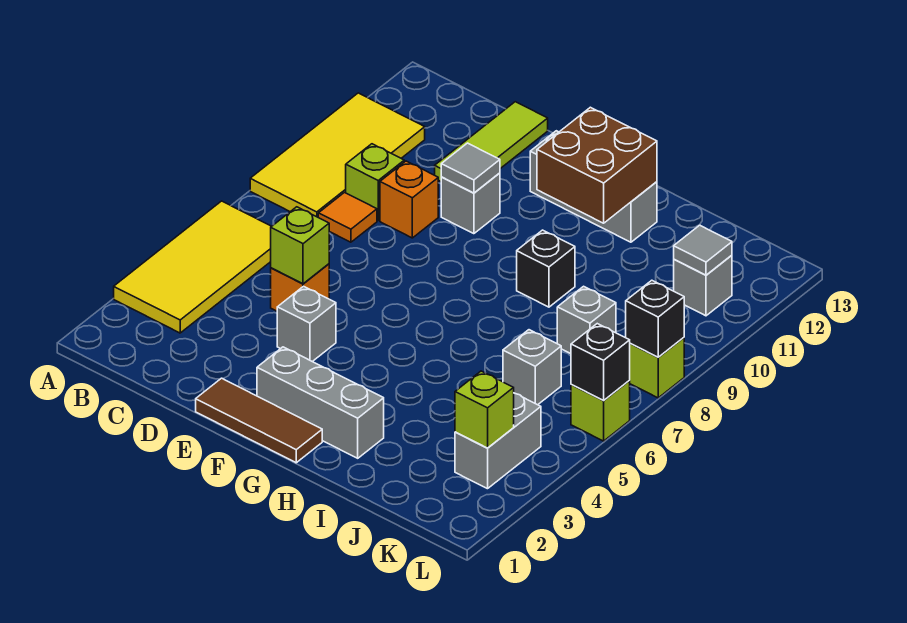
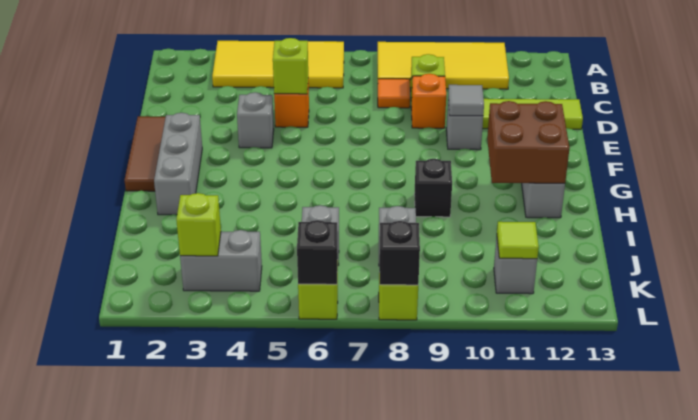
grey tile K11 level 2 -> lime tile K11 level 2

